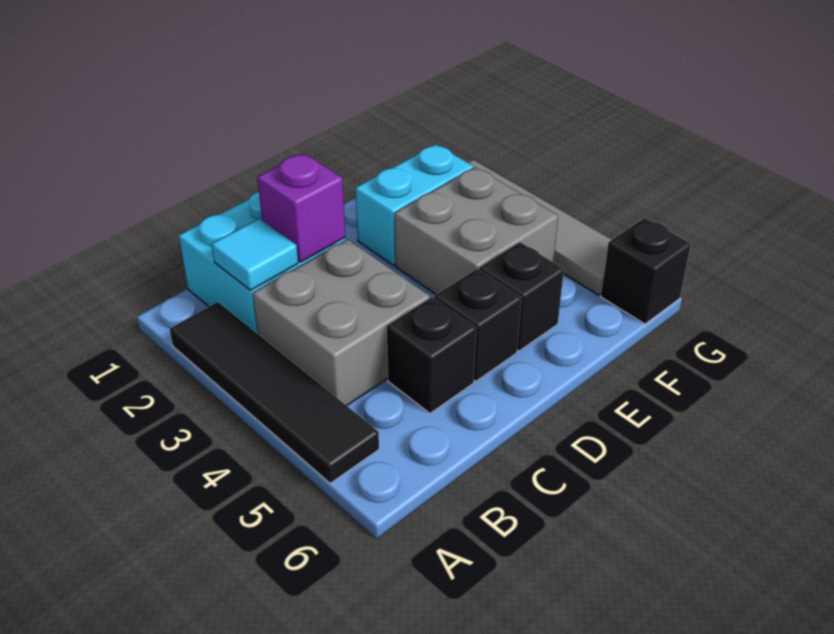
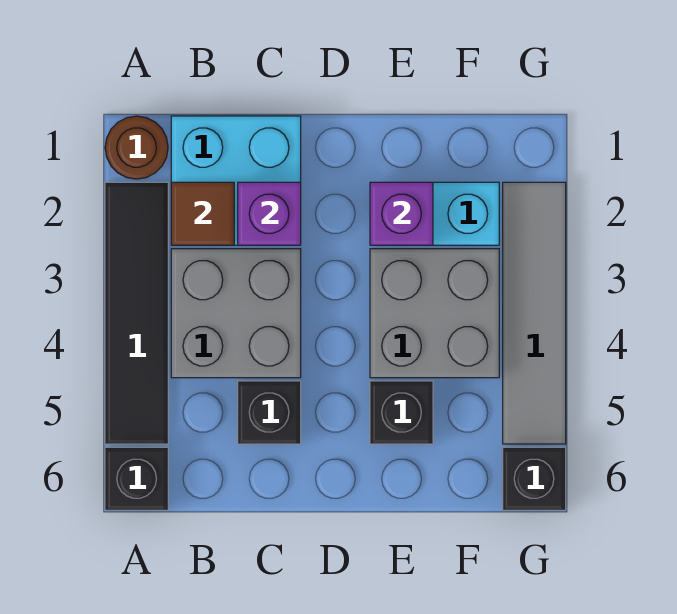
none -> brown round brick A1 level 1
cyan tile B2 level 2 -> brown tile B2 level 2
black brick D5 level 1 -> black brick A6 level 1
none -> purple brick E2 level 2

